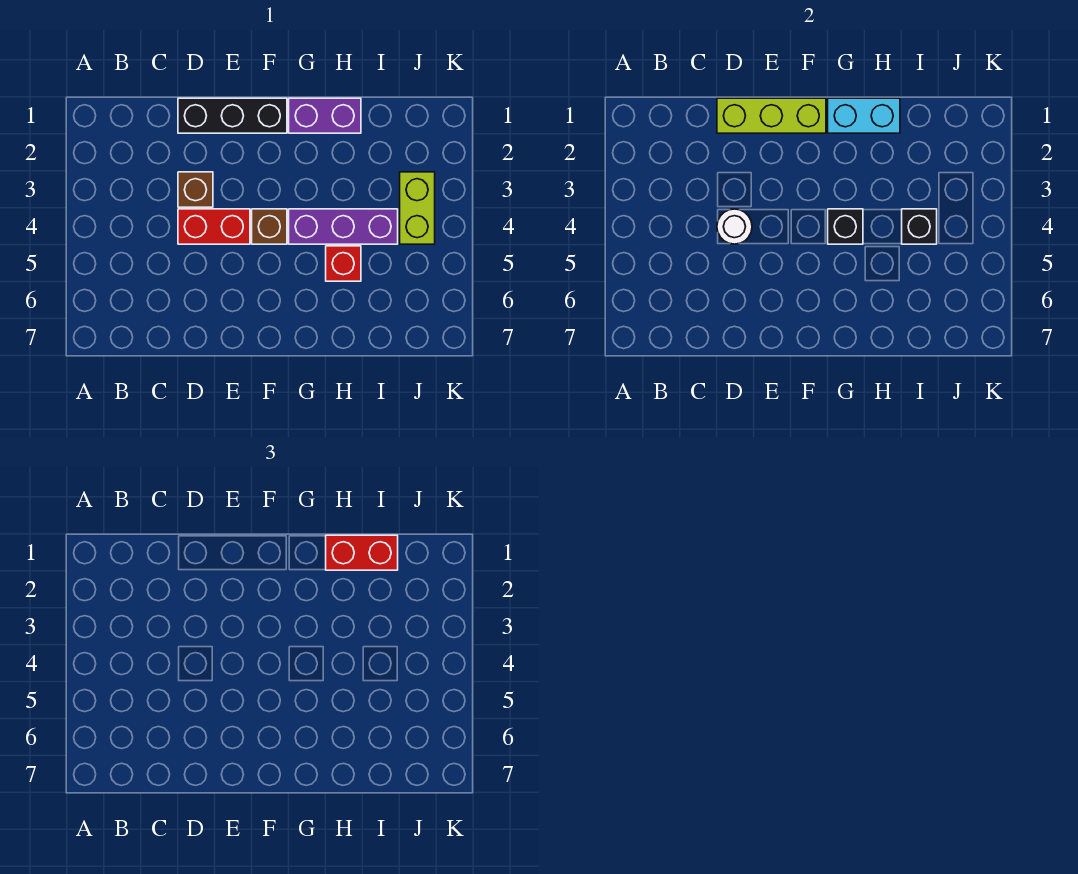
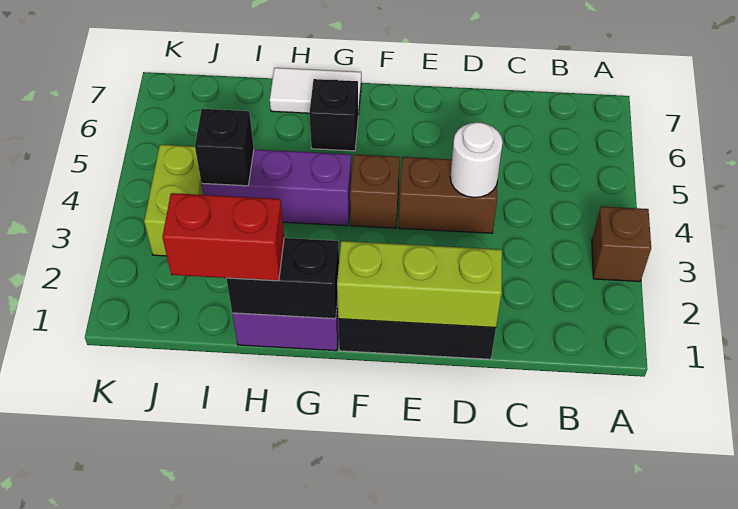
brown brick D3 level 1 -> brown brick A3 level 1
red brick D4:E4 level 1 -> brown brick D4:E4 level 1
cyan brick G1:H1 level 2 -> black brick G1:H1 level 2
black brick G4 level 2 -> black brick G6 level 1
none -> white tile G7:H7 level 1
red brick H5 level 1 -> none

